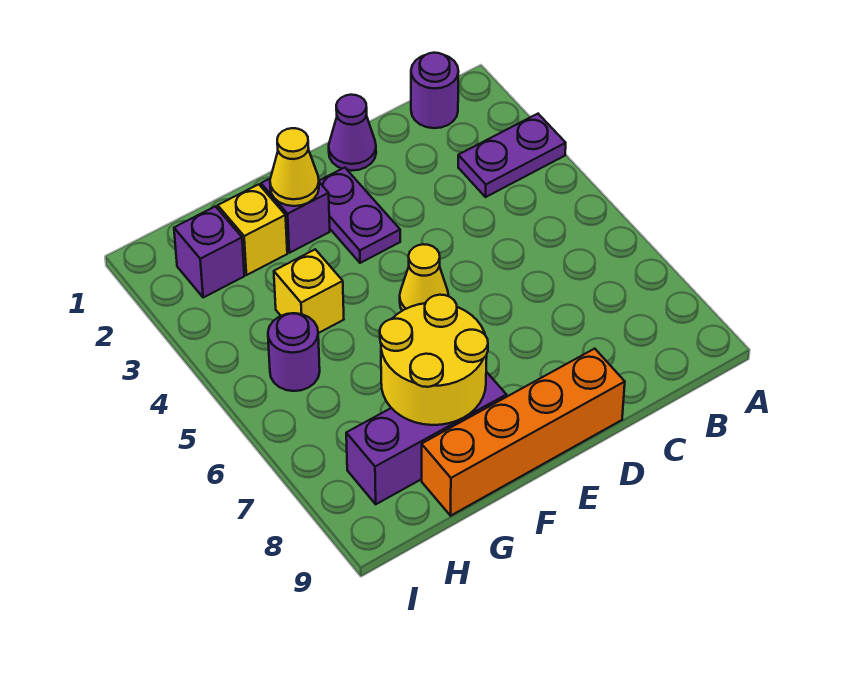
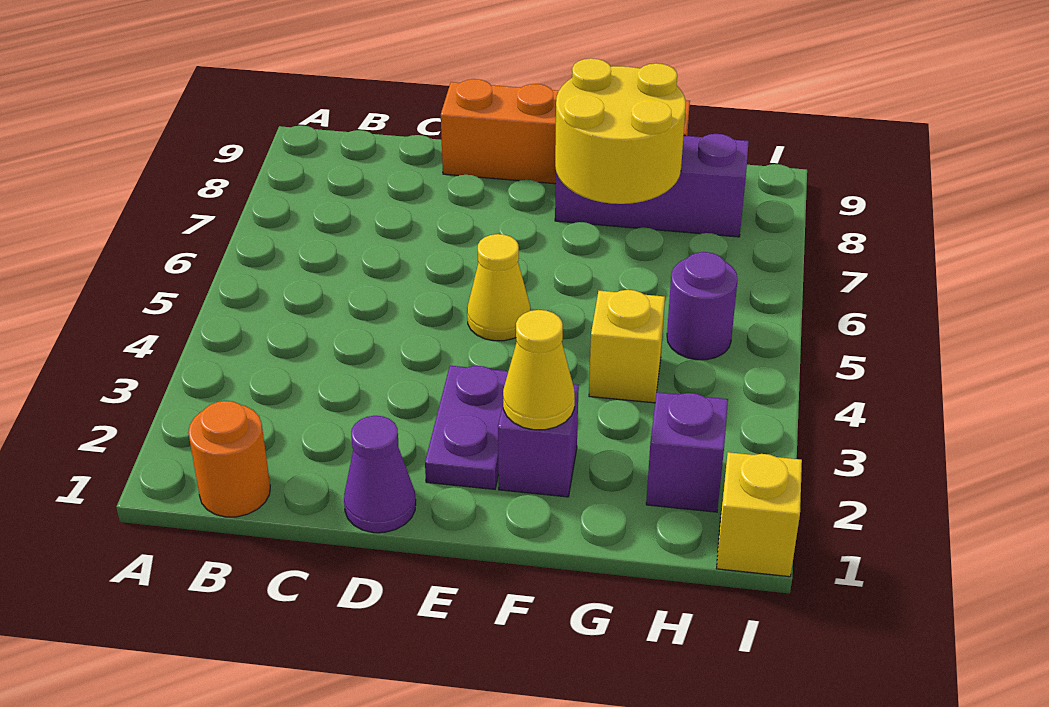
purple plate A3:B3 level 1 -> none
purple round brick B1 level 1 -> orange round brick B1 level 1
yellow brick G2 level 1 -> yellow brick I1 level 1

